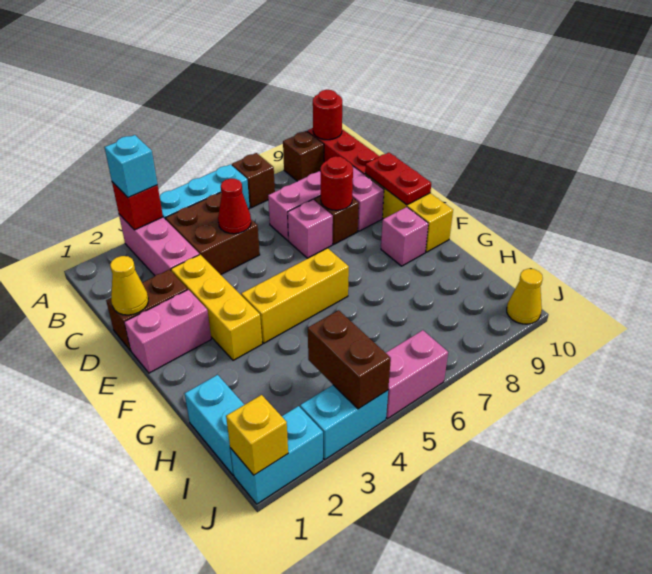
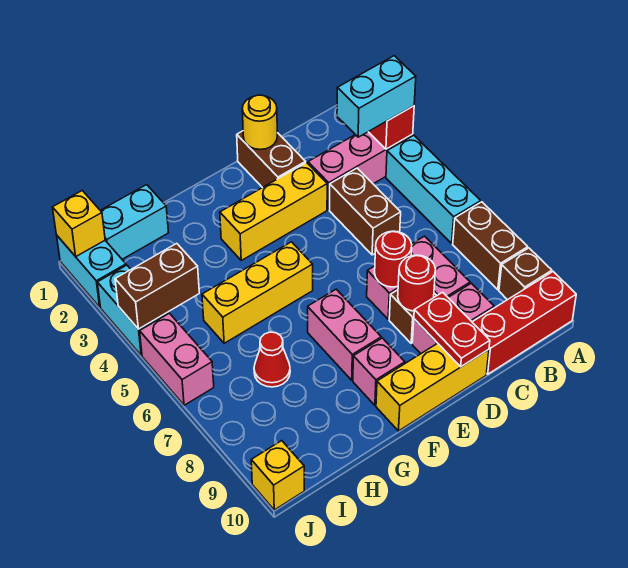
cyan brick A3 level 3 -> cyan brick A3:B3 level 3
brown brick A7 level 1 -> brown brick A7:A8 level 1
red round brick A10 level 2 -> red round brick D7 level 2
brown brick B4:C5 level 1 -> brown brick C4:C5 level 1
red cone C5 level 2 -> red cone H7 level 1
yellow cone D1 level 2 -> yellow round brick D1 level 2
red plate D10:E10 level 2 -> red plate D9:D10 level 2
pink brick E1:E2 level 1 -> pink brick F7:F8 level 1
yellow brick F4:F6 level 1 -> yellow brick F5:H5 level 1
yellow cone J10 level 1 -> yellow brick J10 level 1

